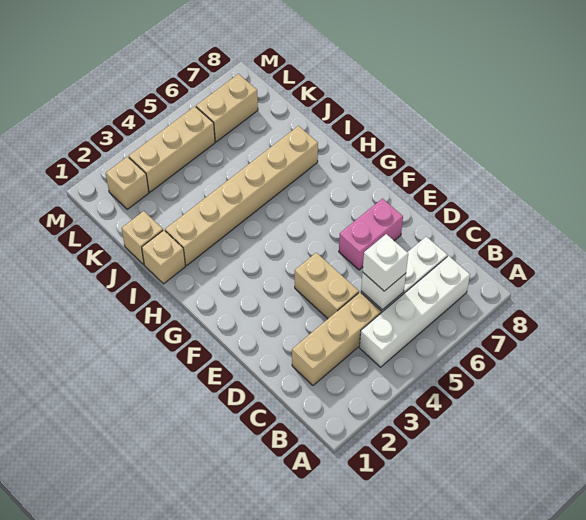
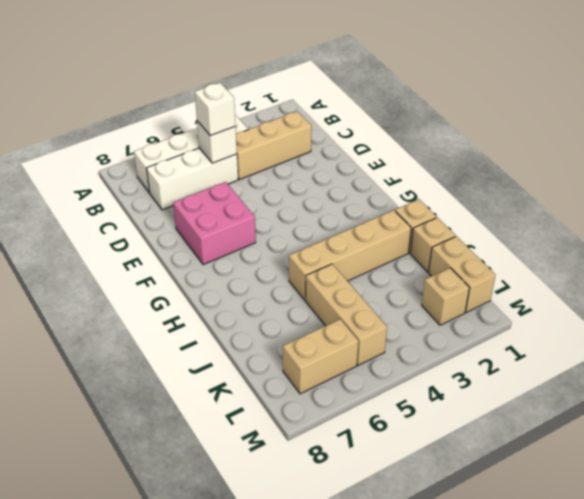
tan brick D4:E4 level 1 -> tan brick K1:L1 level 1
pink brick E6:E7 level 1 -> pink brick E6:F7 level 1
tan brick I2:I7 level 1 -> tan brick I2:I5 level 1
tan brick L3:L5 level 1 -> tan brick J5:L5 level 1

